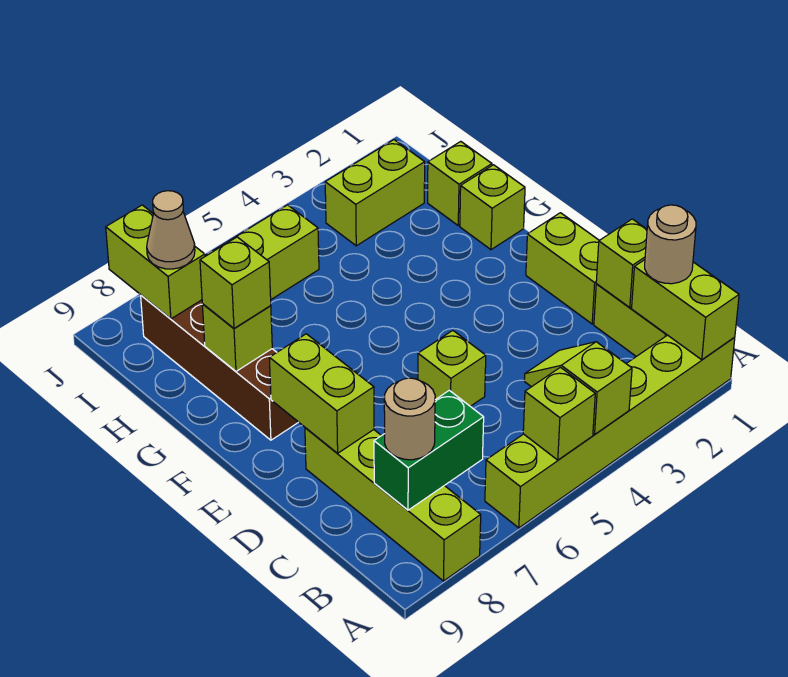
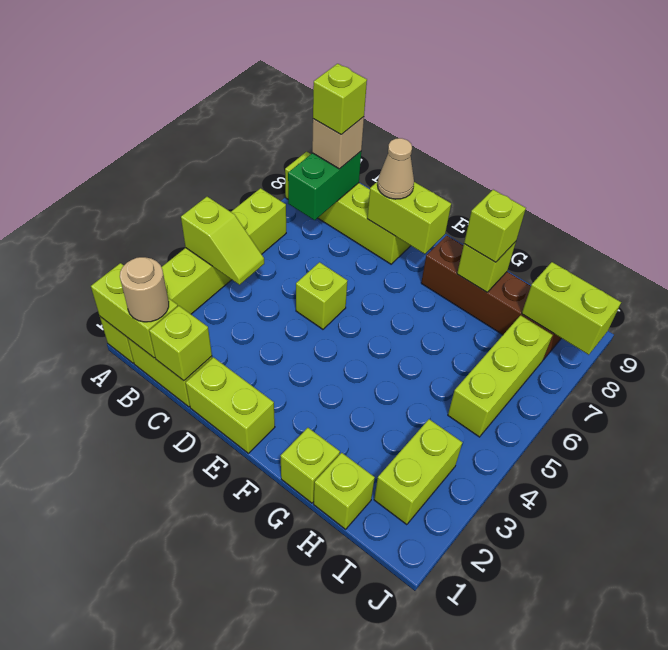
lime brick A5 level 2 -> lime brick B8 level 4
tan round brick B8 level 3 -> tan brick B8 level 3
tan cone I8 level 3 -> tan cone D8 level 3

